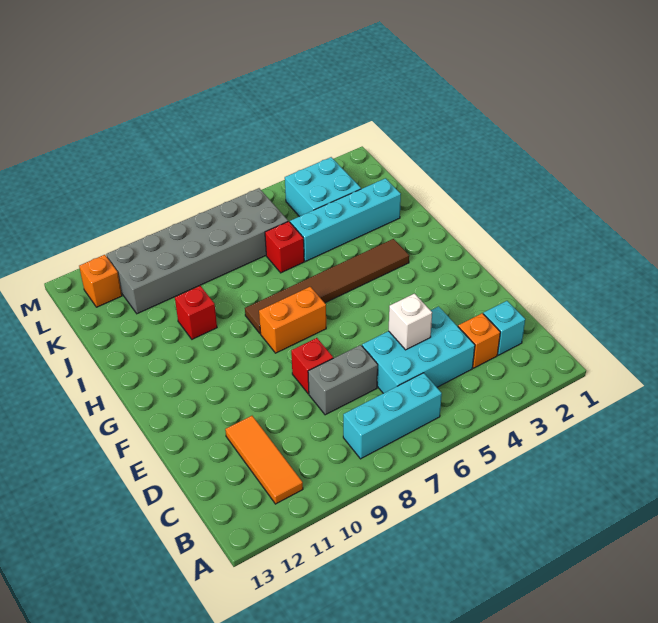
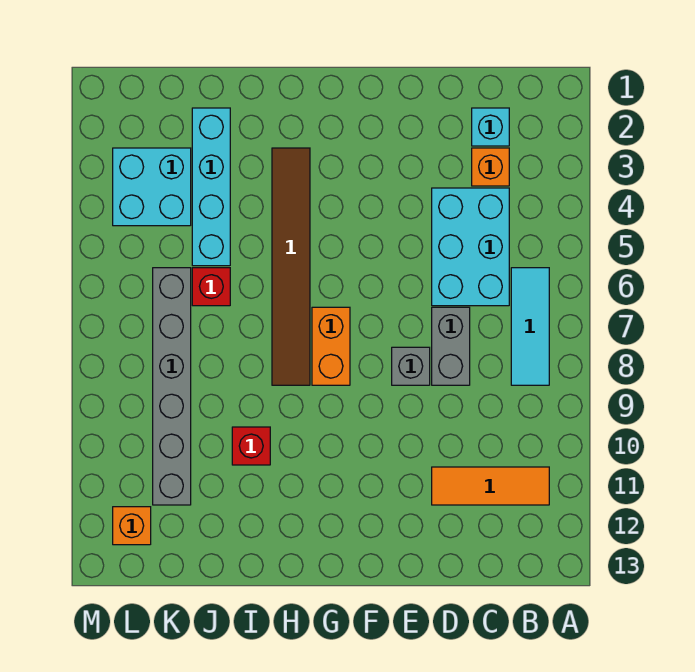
cyan brick B6:B8 level 1 -> cyan tile B6:B8 level 1
white brick D5 level 2 -> none
red brick E8 level 1 -> grey brick E8 level 1
grey brick K6:L11 level 1 -> grey brick K6:K11 level 1

